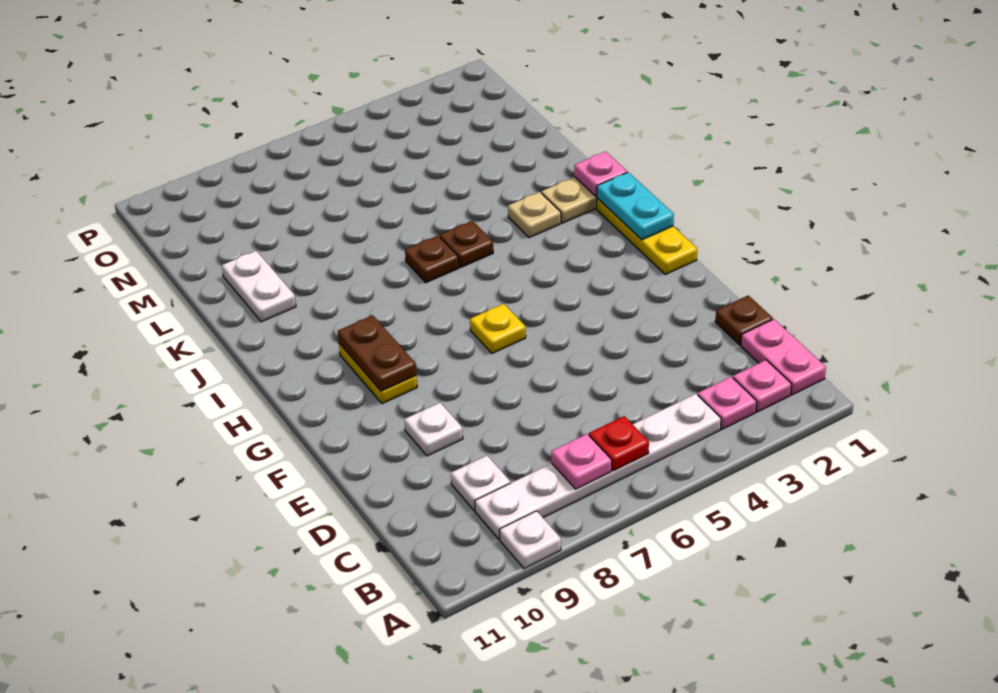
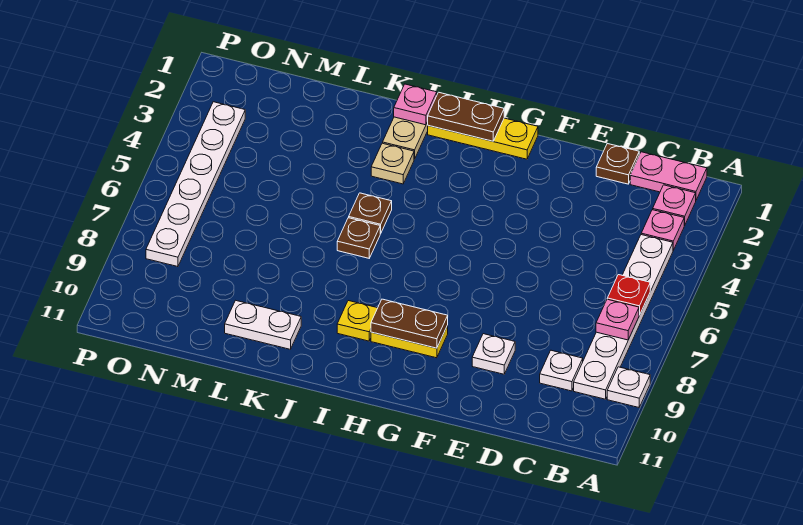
yellow plate G6 level 1 -> yellow plate I9 level 1
cyan plate H1:I1 level 2 -> brown plate H1:I1 level 2
none -> white plate O3:O8 level 1

